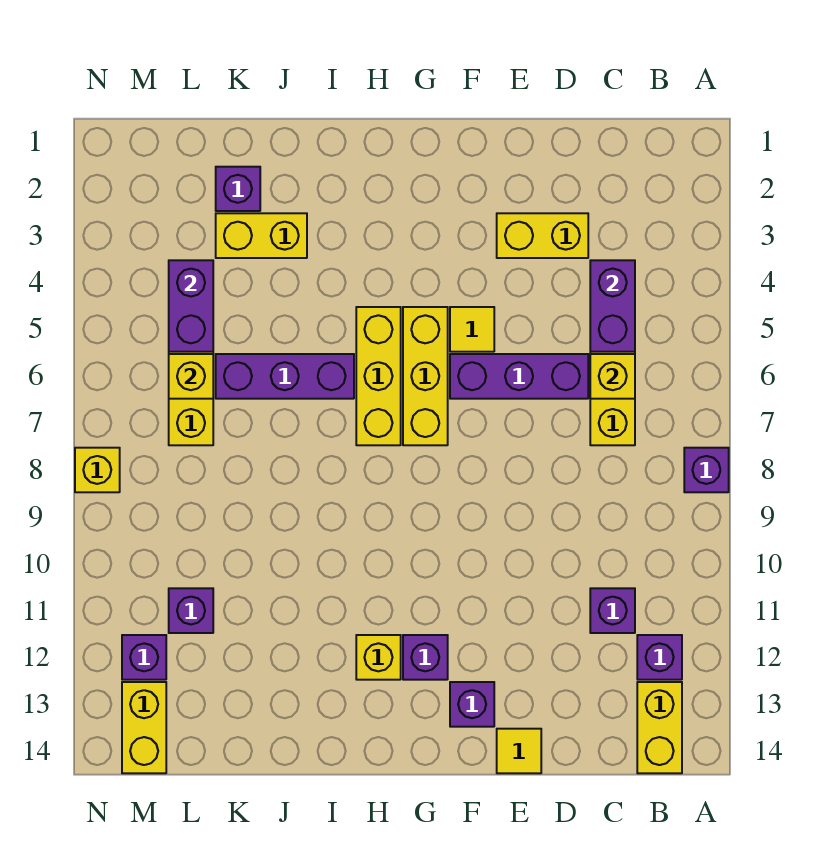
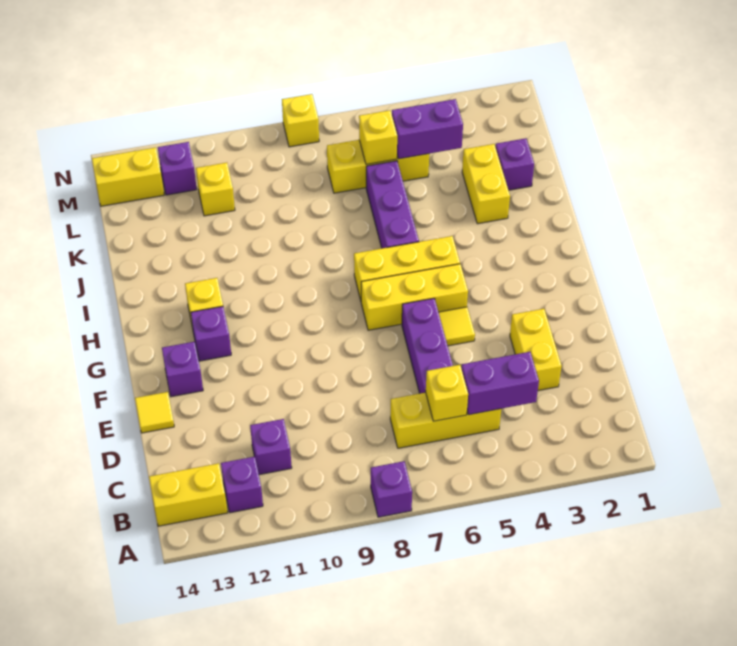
purple brick L11 level 1 -> yellow brick L11 level 1

